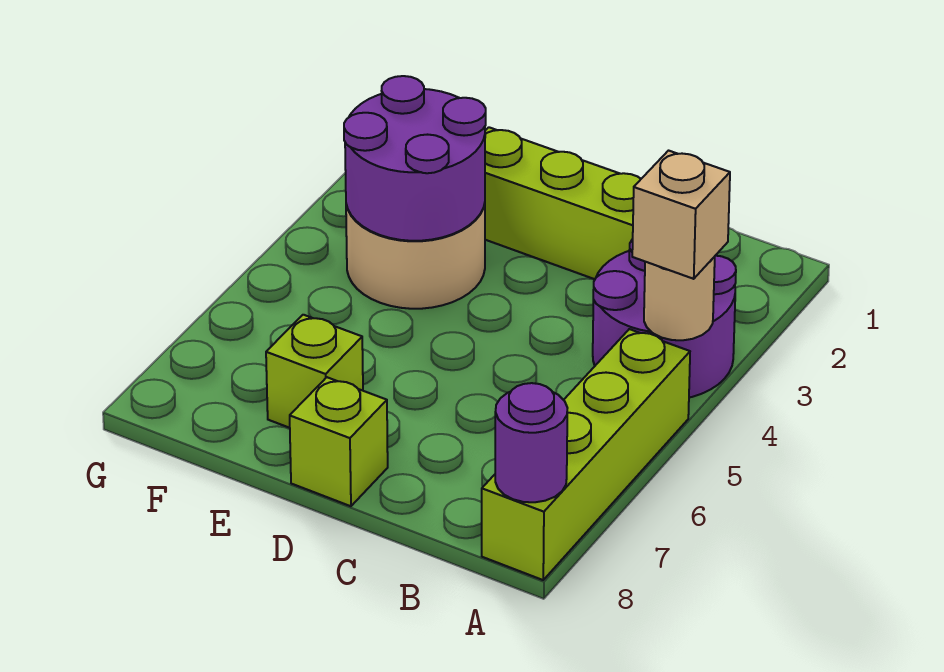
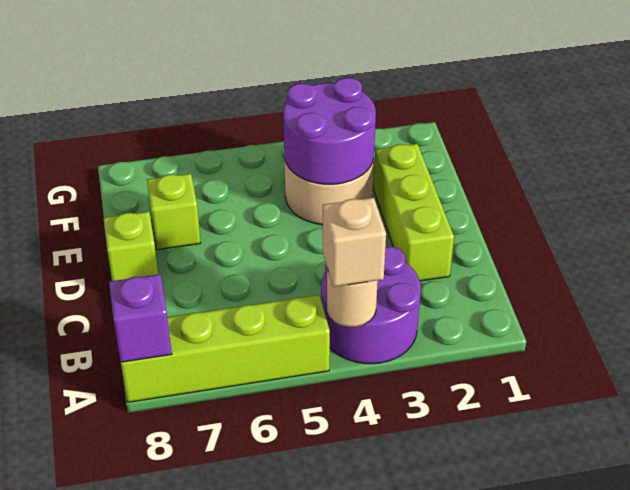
purple round brick A8 level 2 -> purple brick A8 level 2

